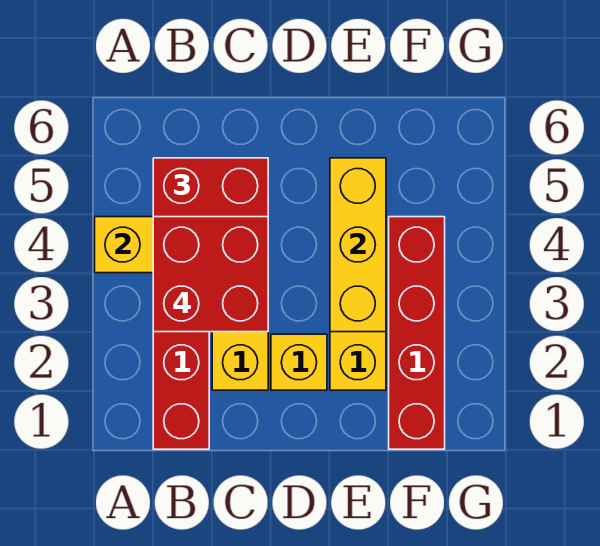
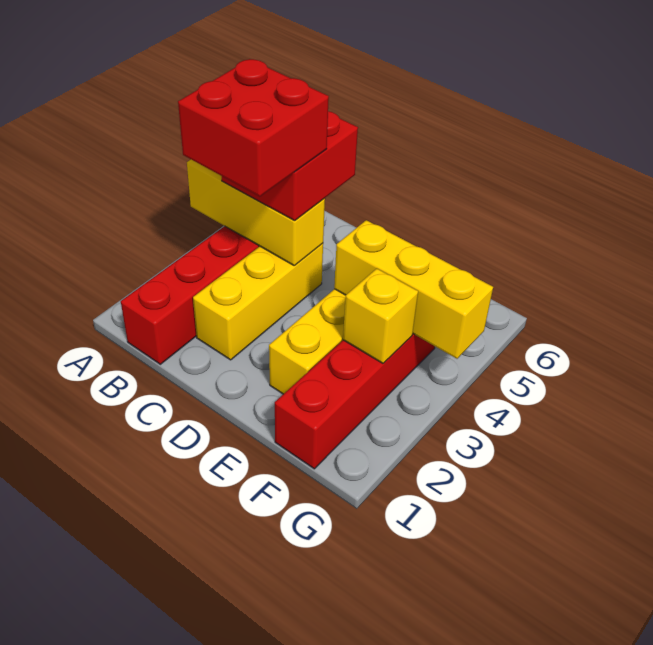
yellow brick D2 level 1 -> yellow brick F3 level 2
yellow brick E3:E5 level 2 -> yellow brick E4:G4 level 2

